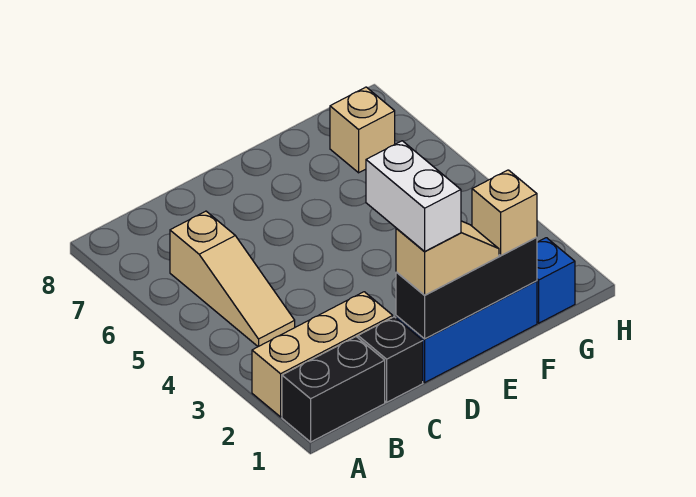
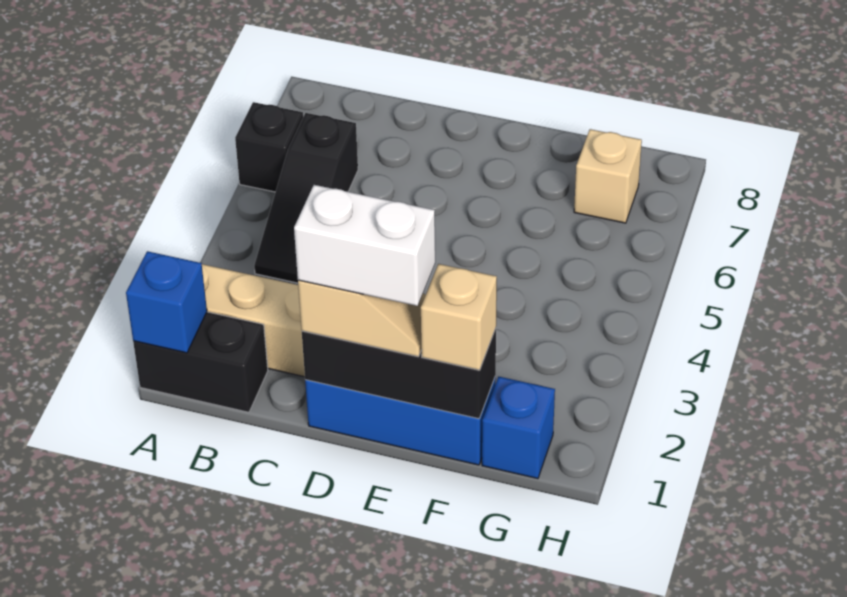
none -> blue brick A1 level 2
tan slope B4:B6 level 1 top 6 -> black slope B4:B6 level 1 top 6
black brick C1 level 1 -> black brick A6 level 1
white brick D1:D2 level 4 -> white brick D1:E1 level 4

